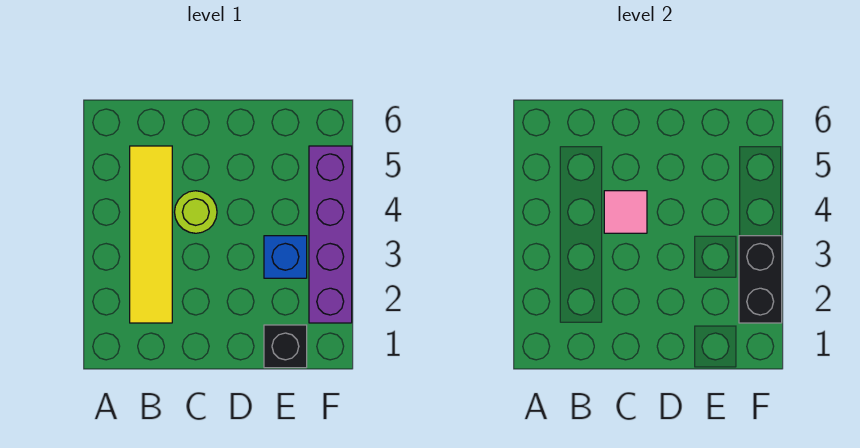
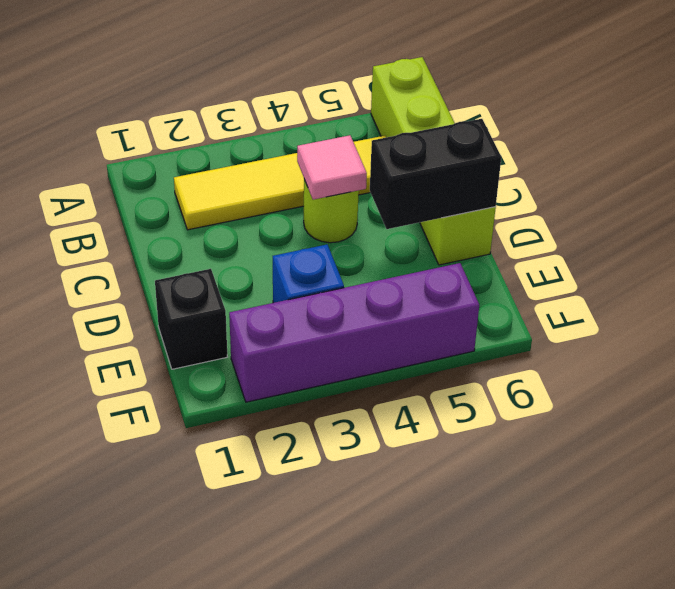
none -> lime brick A6:D6 level 1
black brick F2:F3 level 2 -> black brick D5:D6 level 2

